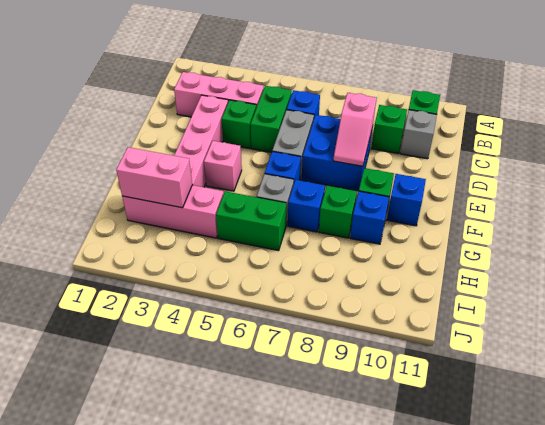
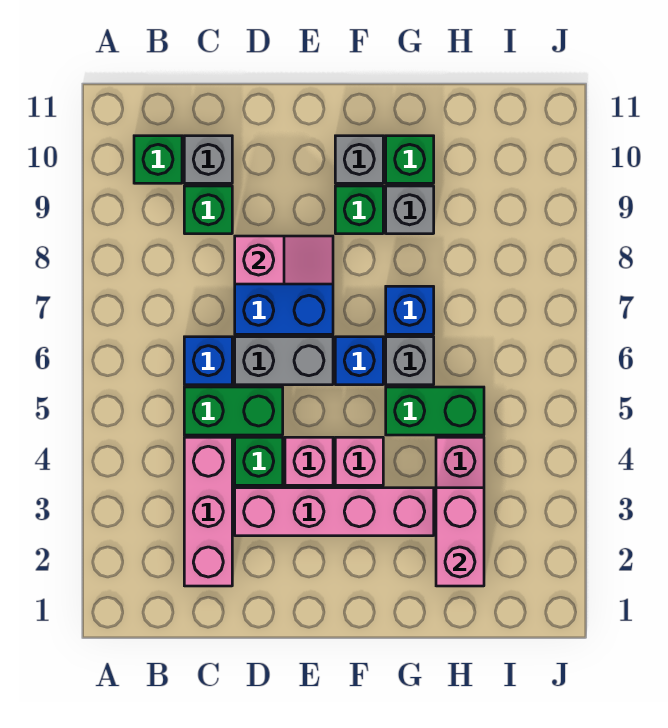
none -> pink brick E4 level 1
blue brick F10 level 1 -> grey brick F10 level 1
green brick G8 level 1 -> green brick G10 level 1
blue brick G9 level 1 -> grey brick G9 level 1
green brick H5:H6 level 1 -> green brick G5:H5 level 1

